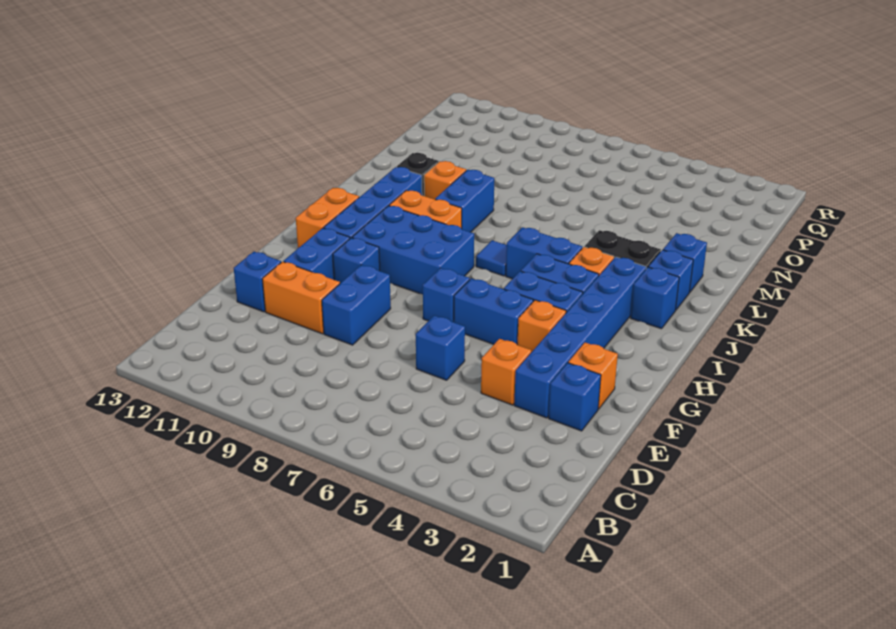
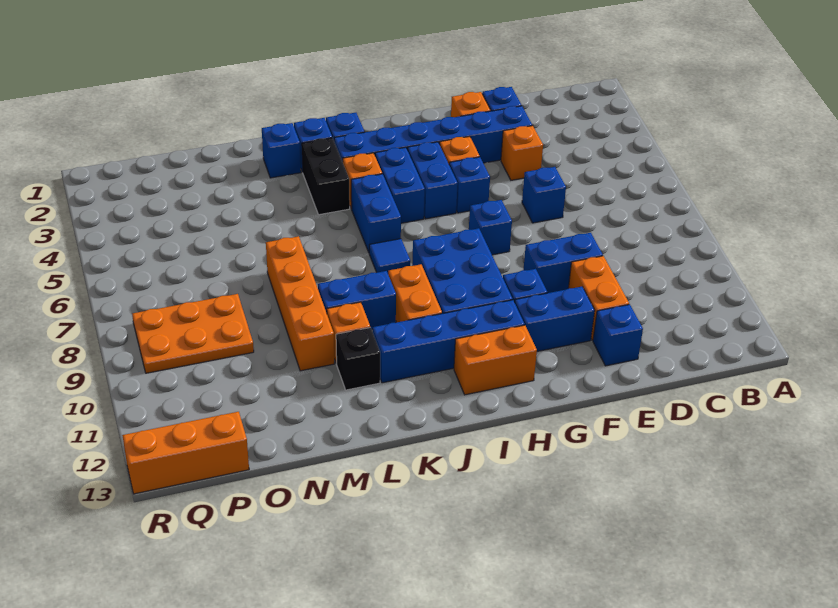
blue brick G5:G6 level 1 -> blue brick G5 level 1
none -> orange brick M7:M10 level 1
none -> orange plate O8:Q9 level 1
none -> orange brick P13:R13 level 1

